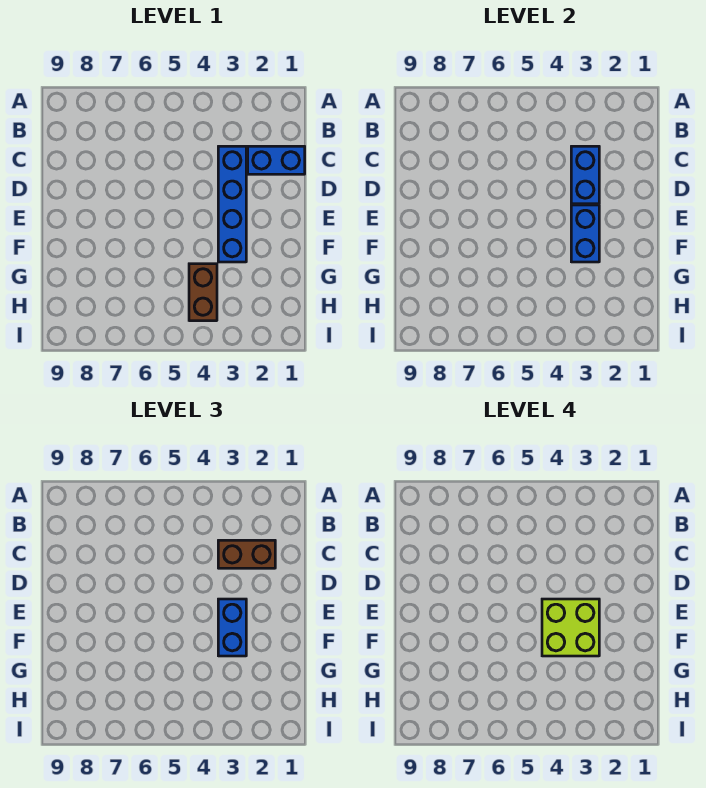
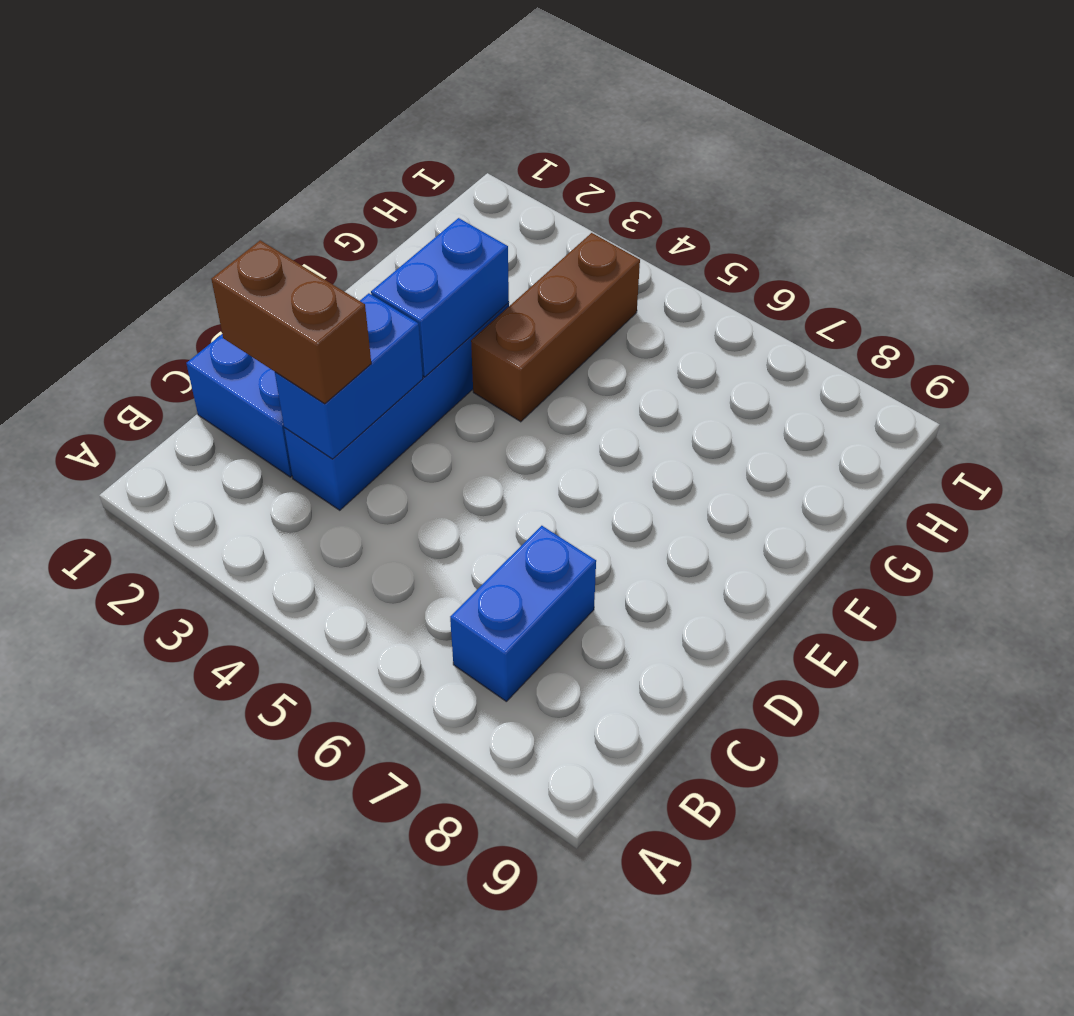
blue brick E3:F3 level 3 -> blue brick B7:C7 level 1
lime brick E3:F4 level 4 -> none
brown brick G4:H4 level 1 -> brown brick F4:H4 level 1

